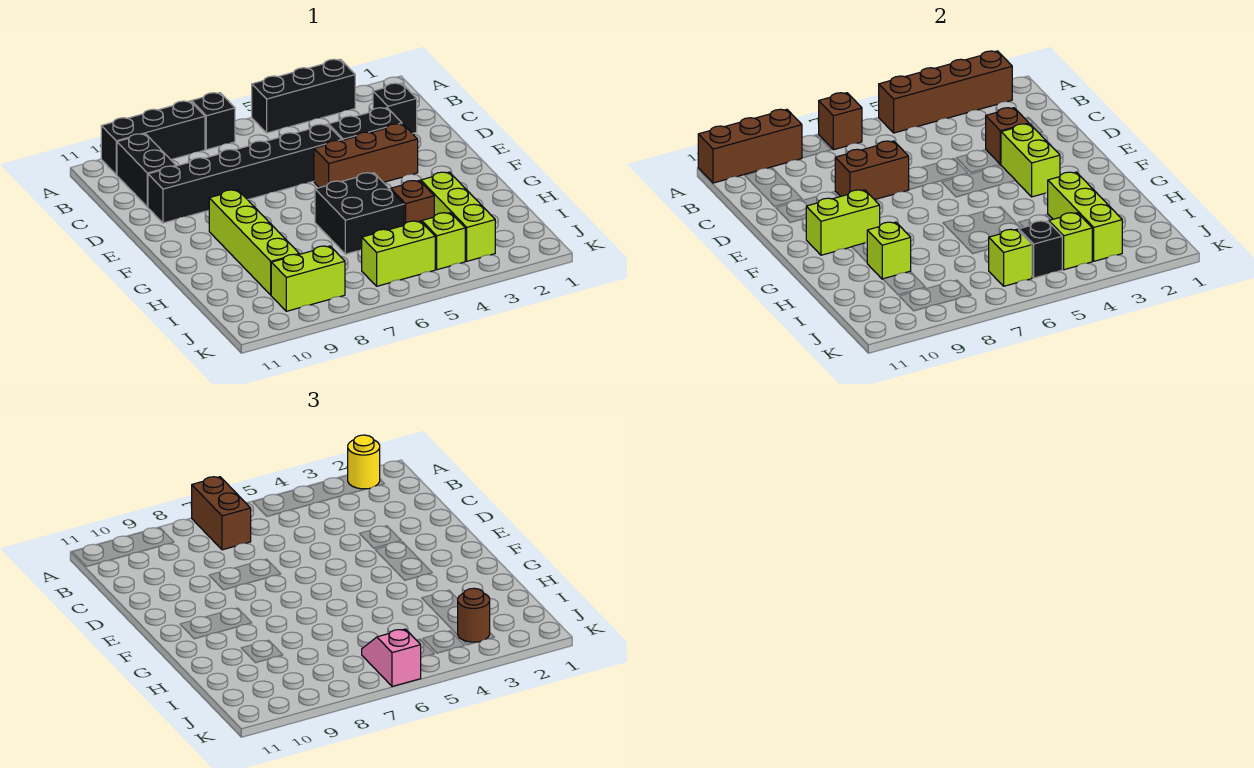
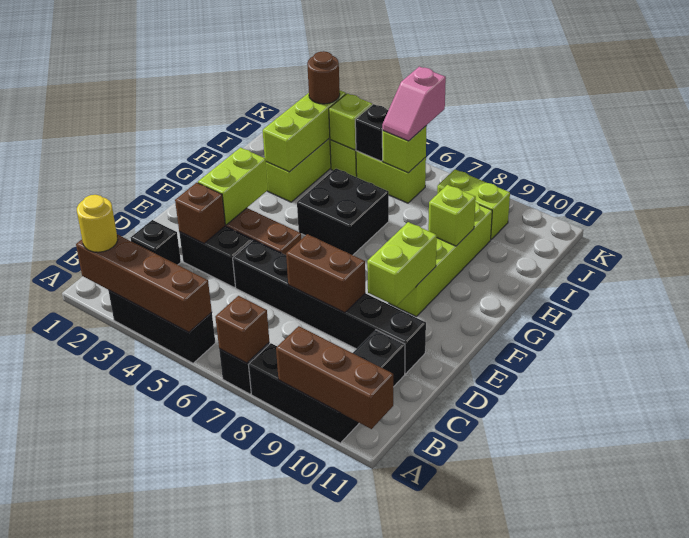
brown brick A7:B7 level 3 -> none
lime brick F9:F10 level 2 -> lime brick E9:F9 level 2
brown brick H4 level 1 -> none

